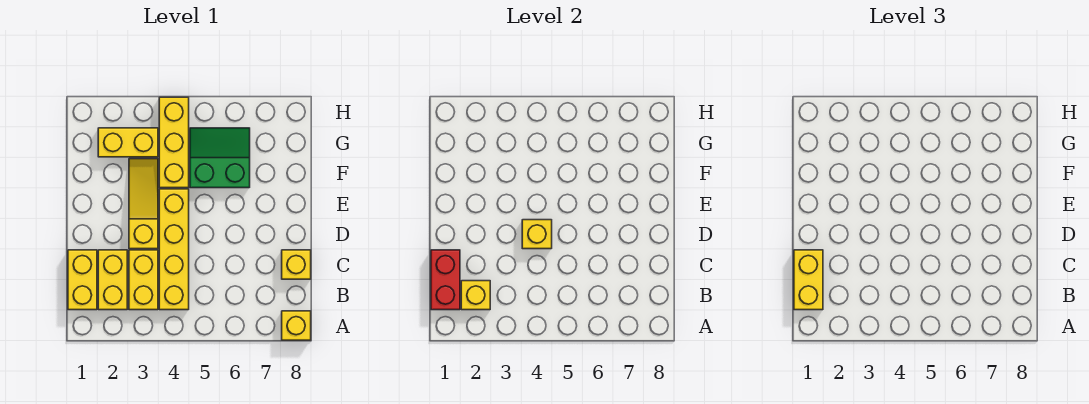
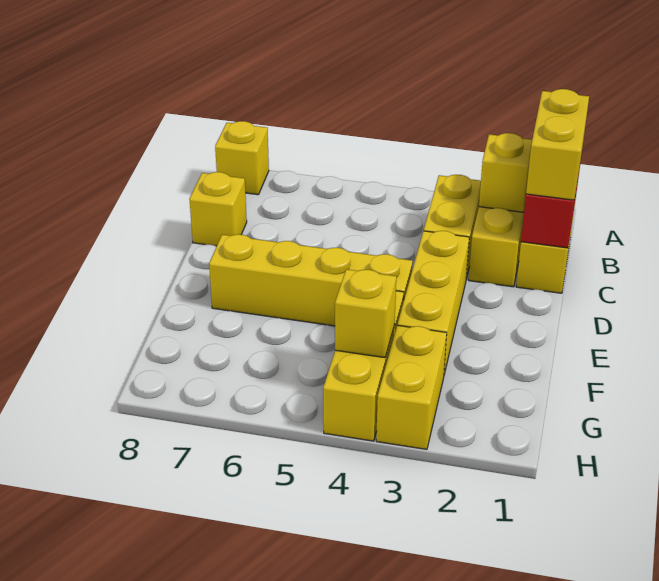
yellow brick B4:E4 level 1 -> yellow brick E4:E7 level 1
yellow slope D3:F3 level 1 top D -> yellow brick D3:F3 level 1
yellow brick D4 level 2 -> yellow brick G4 level 2
green slope F5:G6 level 1 top F -> none
yellow brick G2:G3 level 1 -> yellow brick G3:H3 level 1

